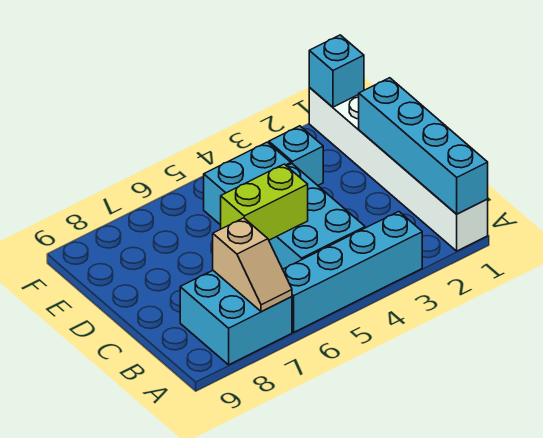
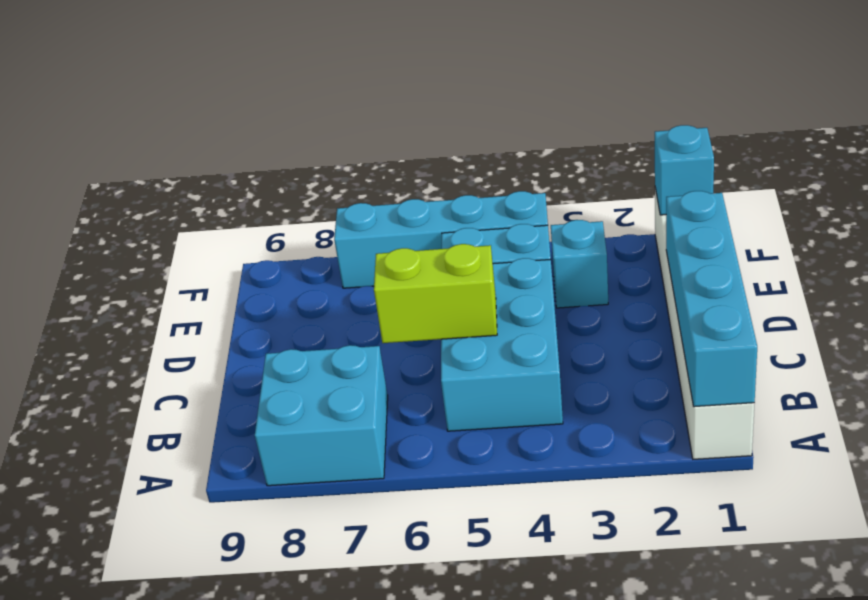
cyan brick A3:A6 level 1 -> cyan brick F4:F7 level 1
tan slope A7:B7 level 2 top B -> none

